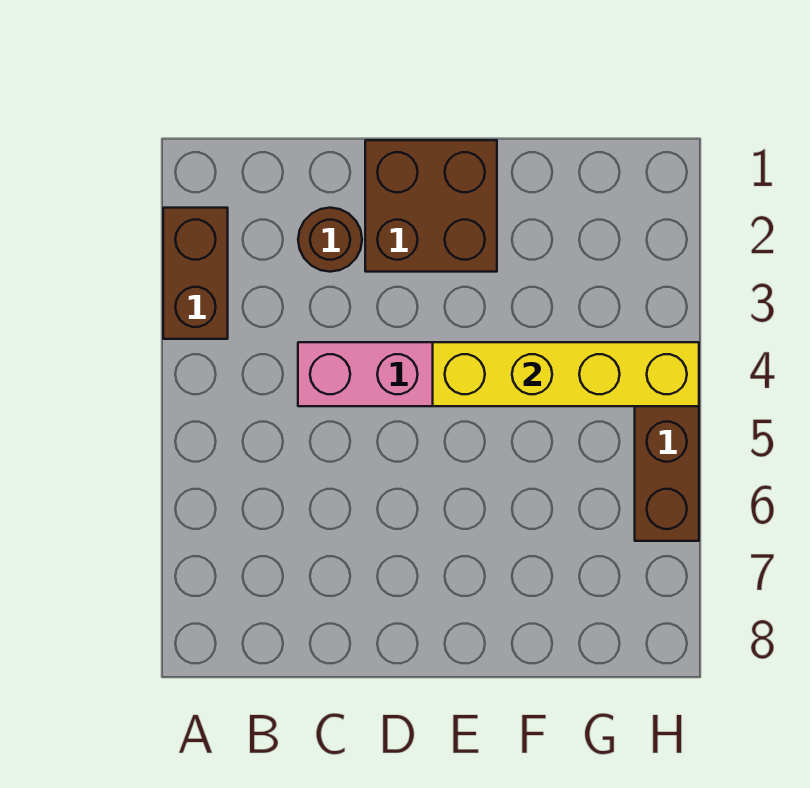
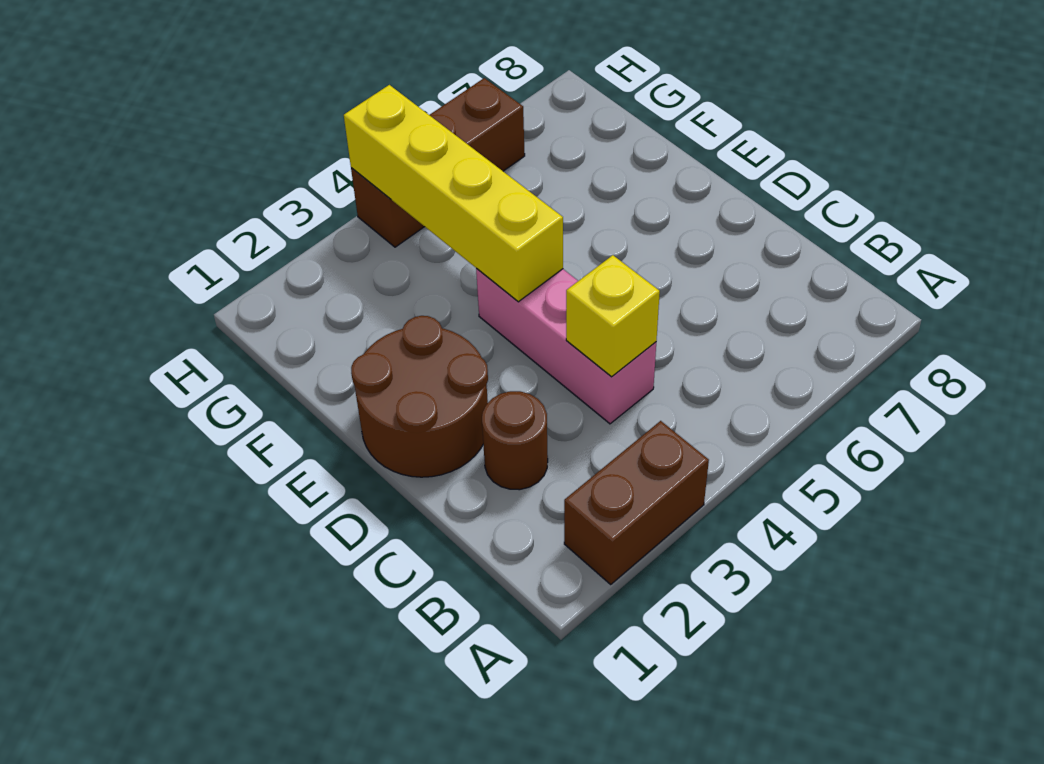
none -> yellow brick C4 level 2
brown brick D1:E2 level 1 -> brown round brick D1:E2 level 1

